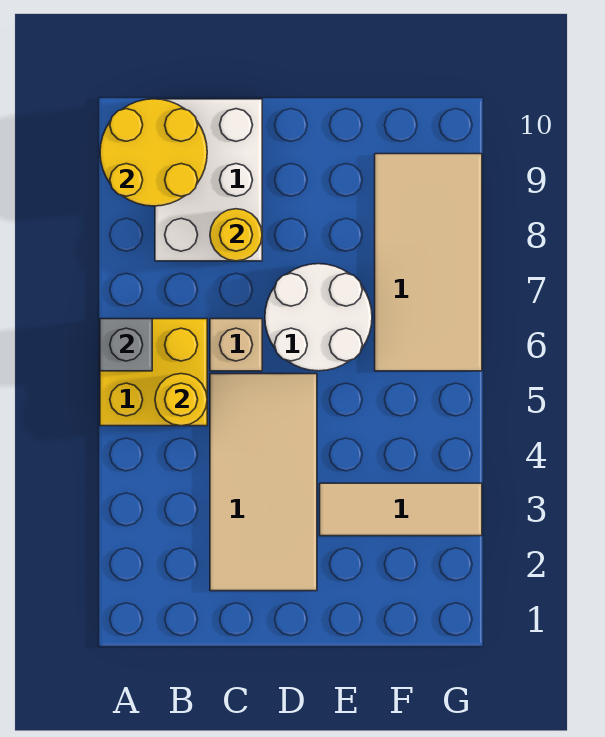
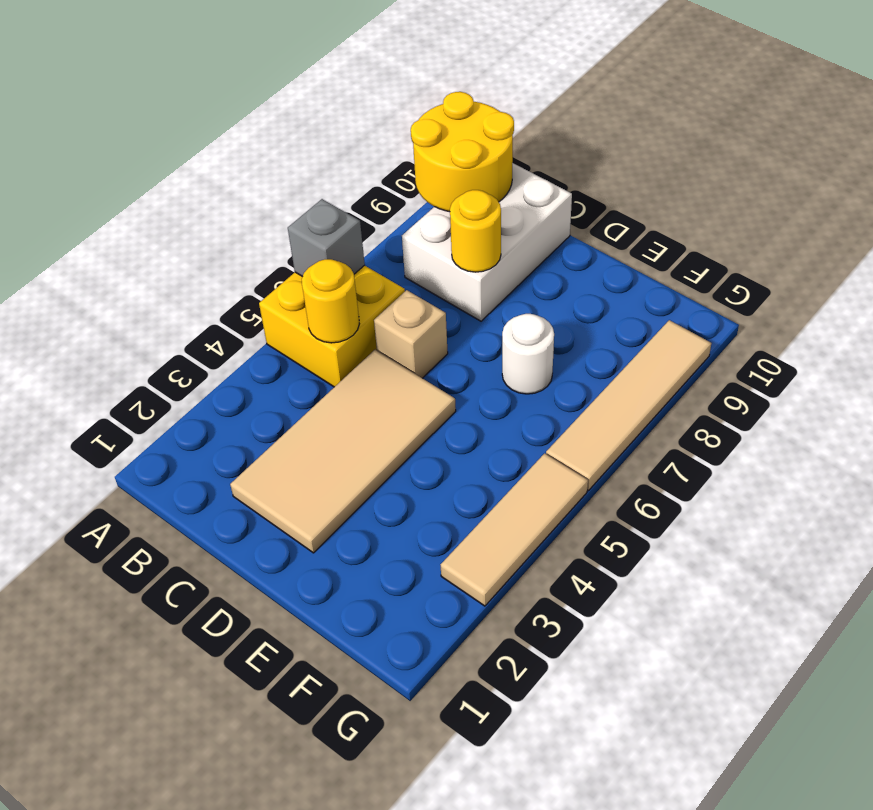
white round brick D6:E7 level 1 -> white round brick E7 level 1
tan tile E3:G3 level 1 -> tan tile G3:G5 level 1
tan tile F6:G9 level 1 -> tan tile G6:G9 level 1

